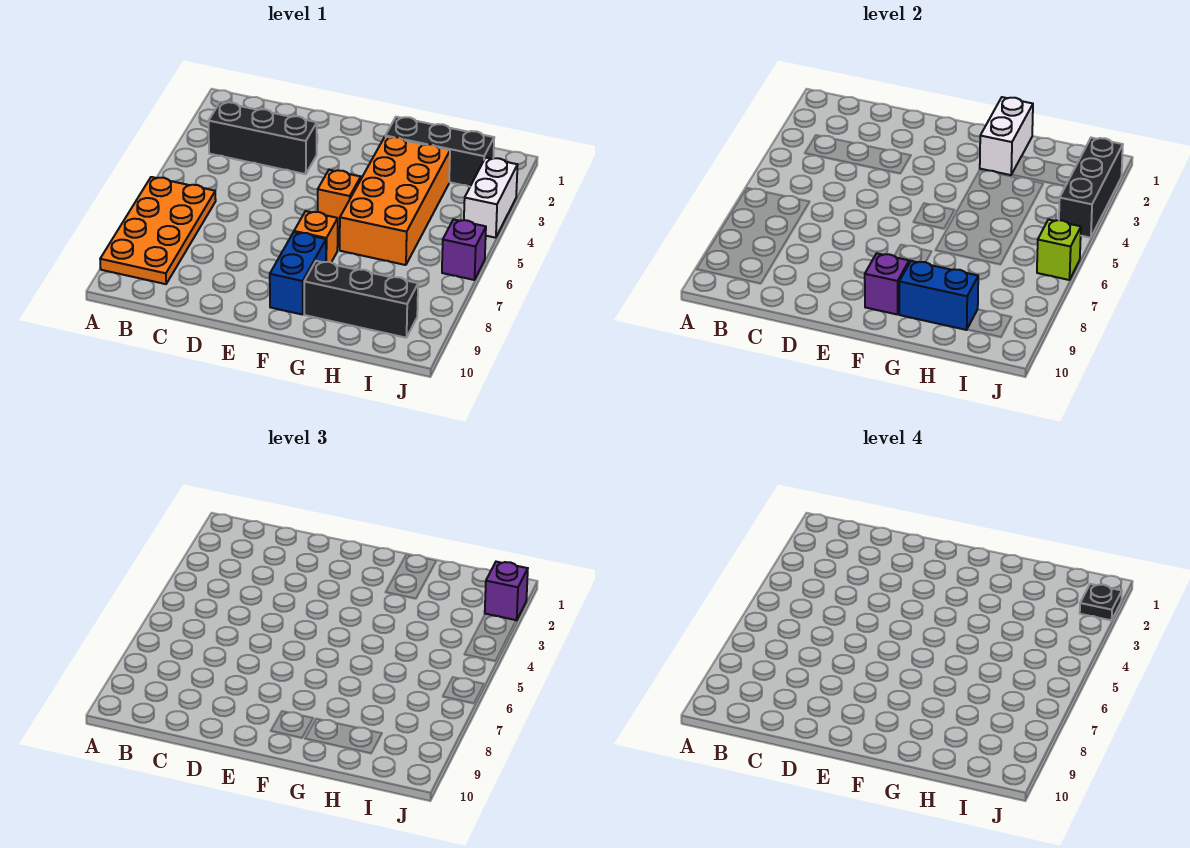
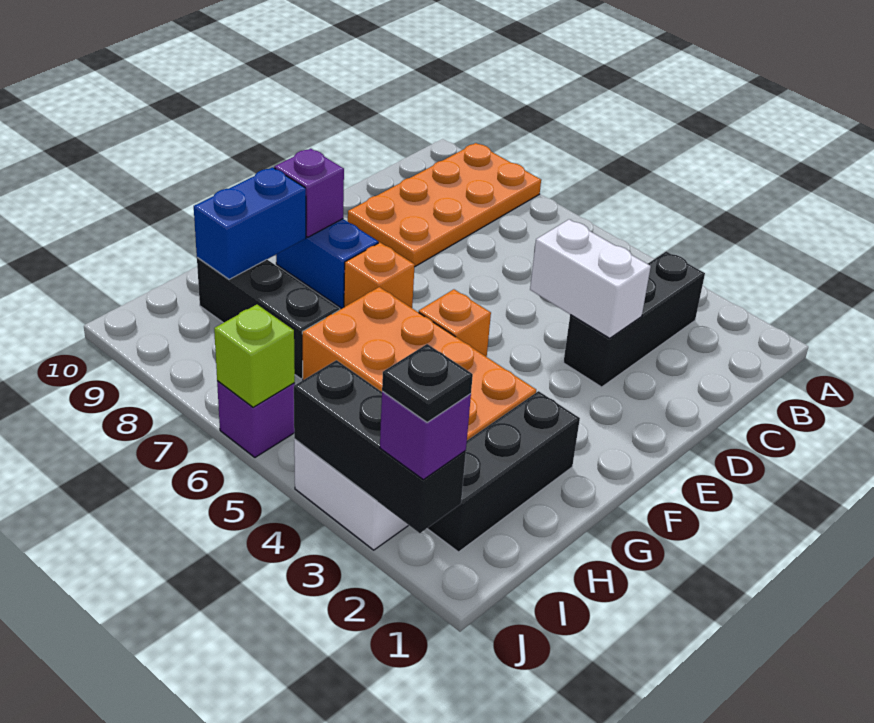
orange plate A6:B9 level 1 -> orange plate A8:D9 level 1
white brick G1:G2 level 2 -> white brick D3:D4 level 2
black brick G9:I9 level 1 -> black brick H7:H9 level 1

